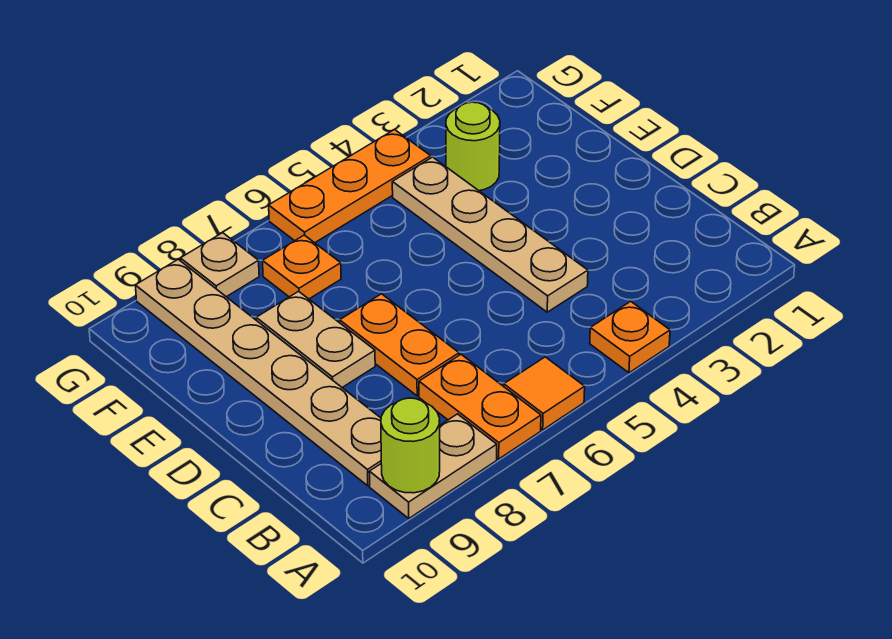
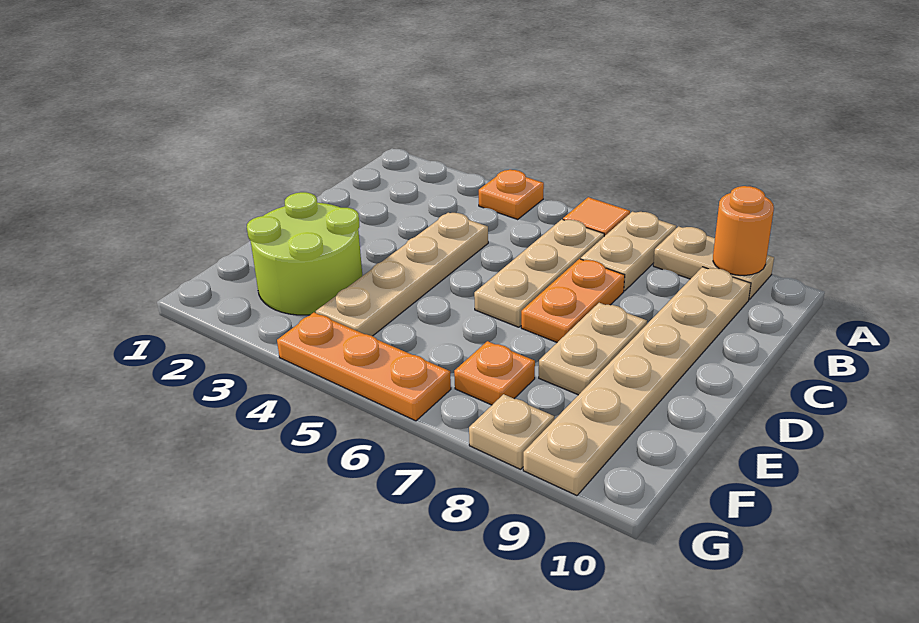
orange plate A7:B7 level 1 -> tan plate A7:B7 level 1
lime round brick A9 level 2 -> orange round brick A9 level 2
none -> tan plate B6:D6 level 1
lime round brick F3 level 1 -> lime round brick E2:F3 level 1

